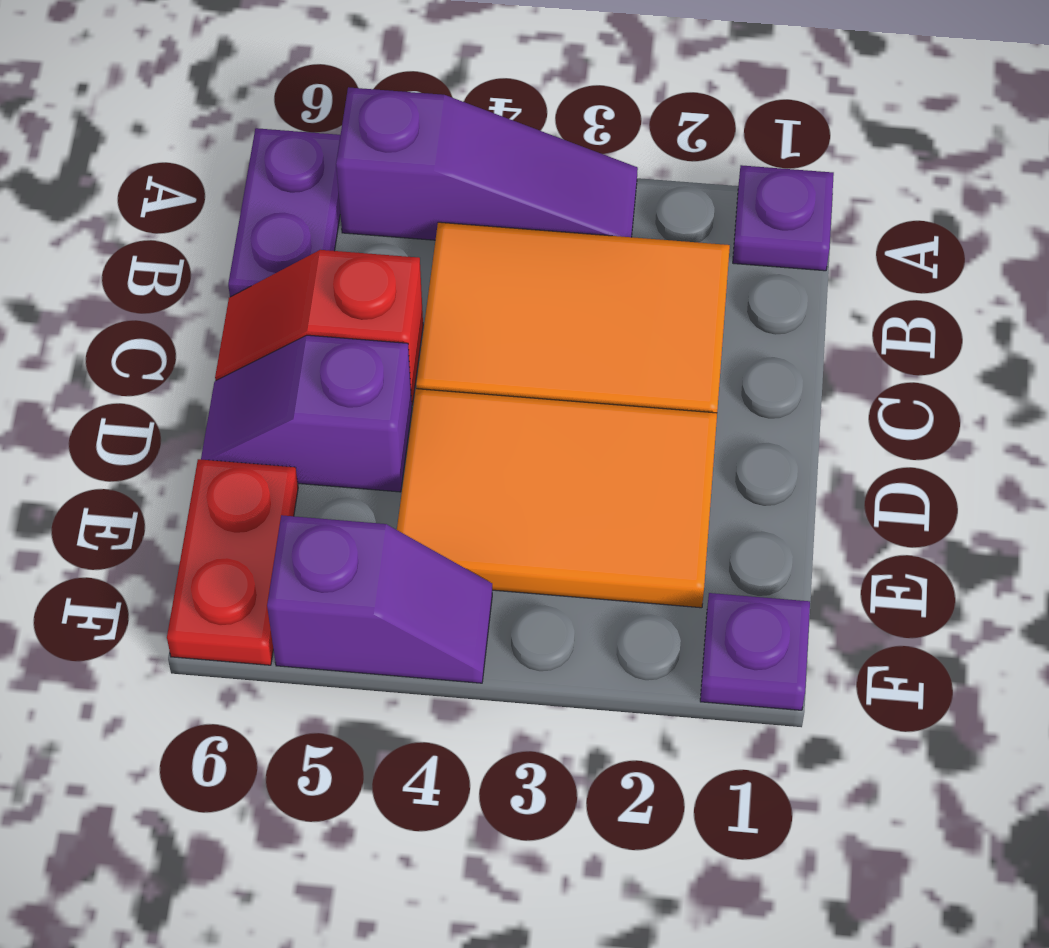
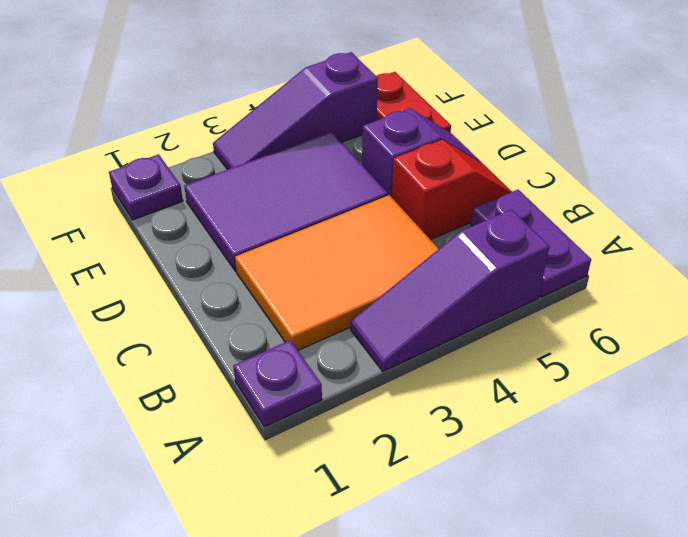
orange tile D2:E4 level 1 -> purple tile D2:E4 level 1
purple slope F4:F5 level 1 top 5 -> purple slope F3:F5 level 1 top 5

